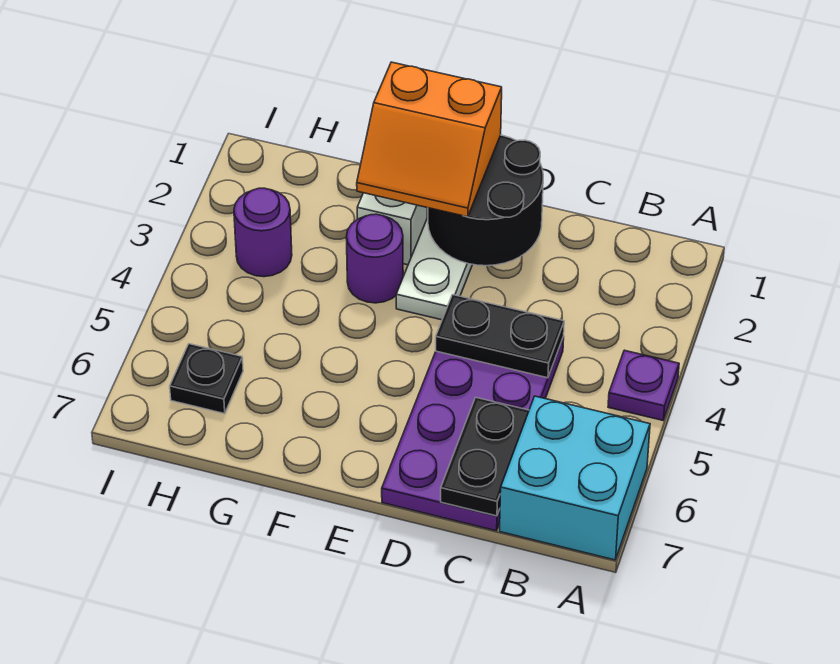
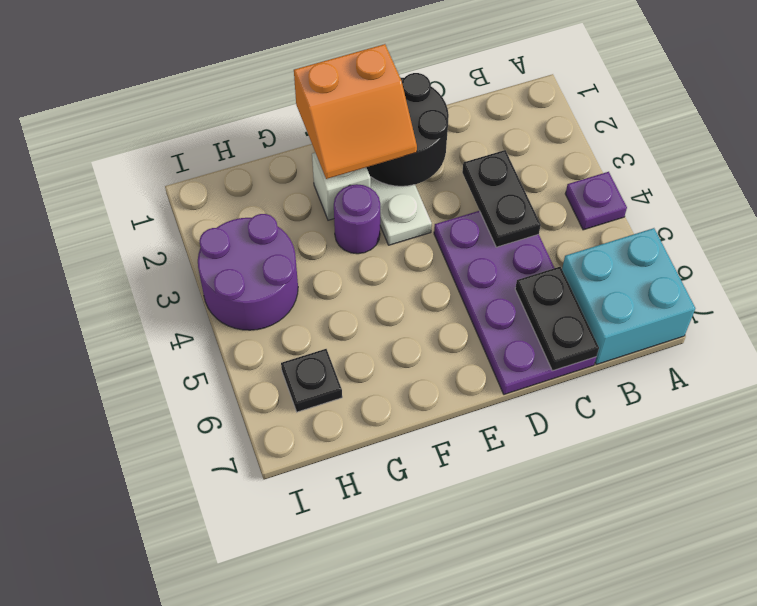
black plate C4:D4 level 2 -> black plate C3:C4 level 2
purple round brick H3 level 1 -> purple round brick H3:I4 level 1

